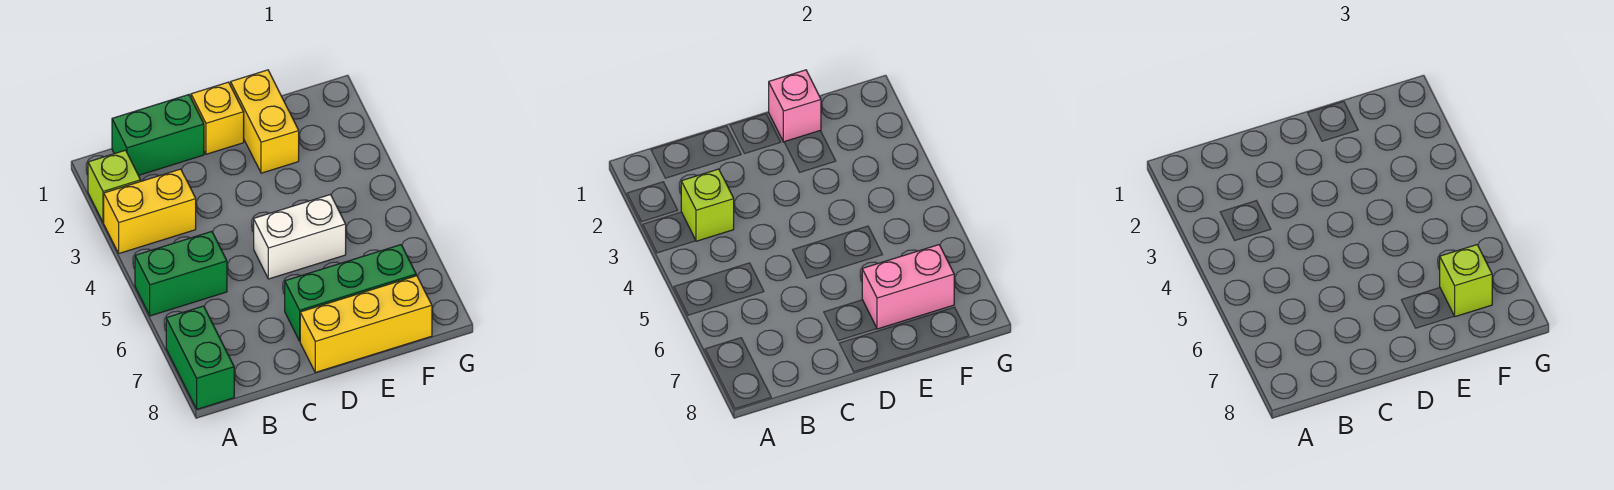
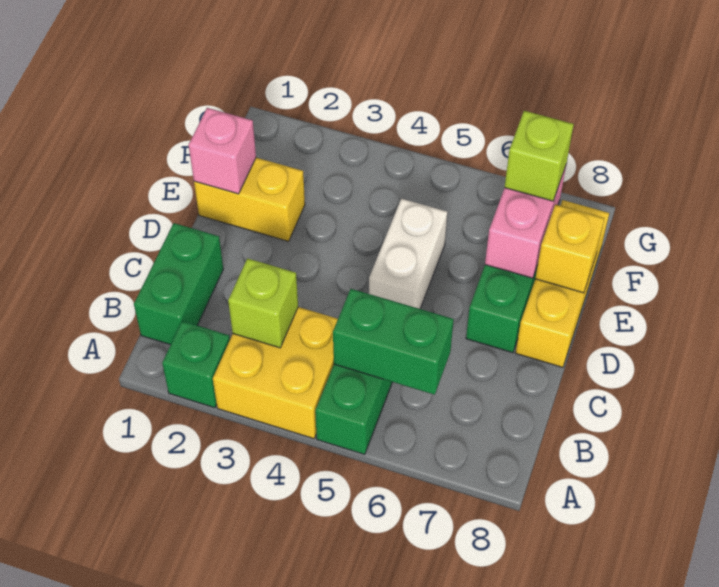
lime brick A2 level 1 -> green brick A2 level 1
yellow brick A3:B3 level 1 -> yellow brick A3:B4 level 1
green brick A7:A8 level 1 -> green brick B5:B6 level 2
yellow brick D1 level 1 -> yellow brick E8 level 2

